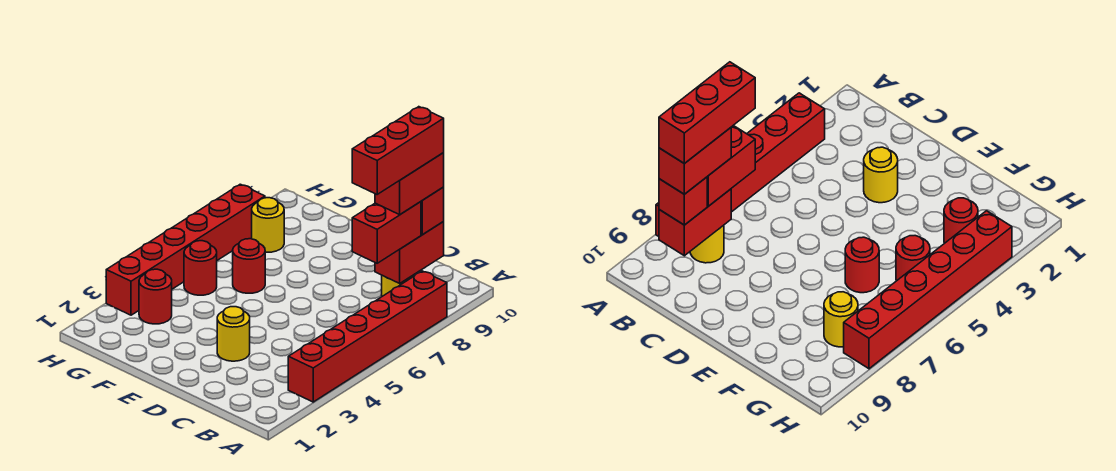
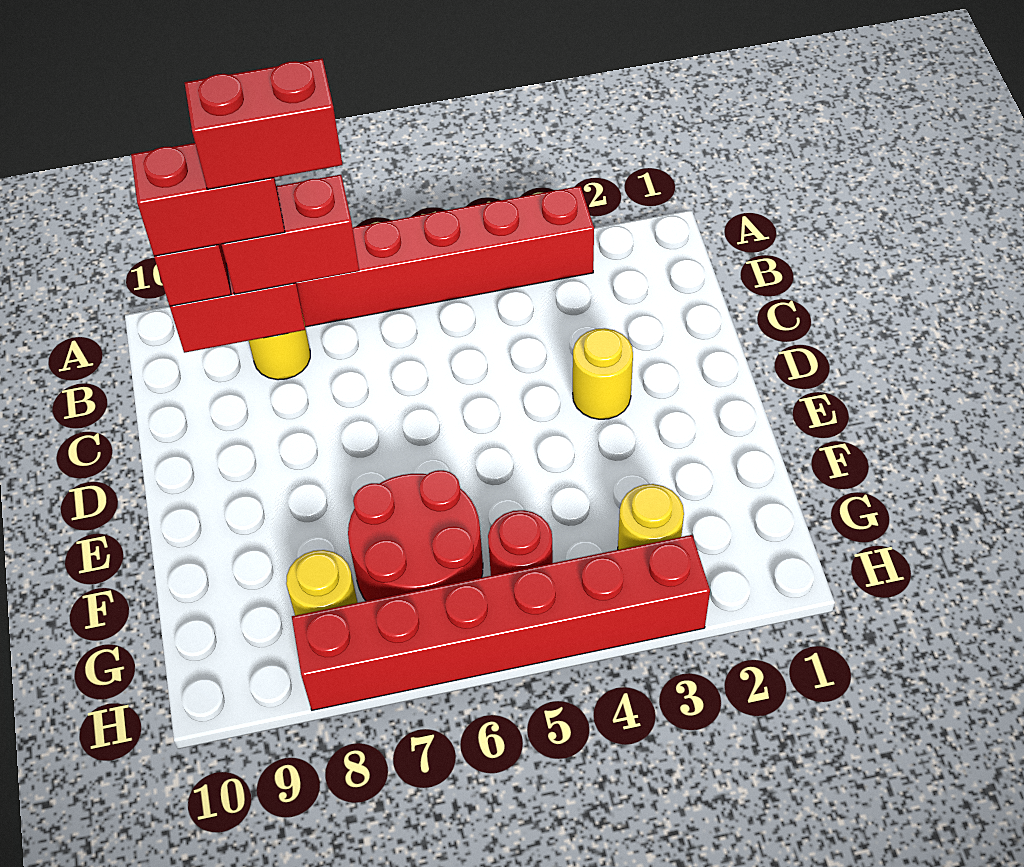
red brick B7:B9 level 5 -> red brick B7:B8 level 5
red round brick F6 level 1 -> red round brick F6:G7 level 1
red round brick G3 level 1 -> yellow round brick G3 level 1

